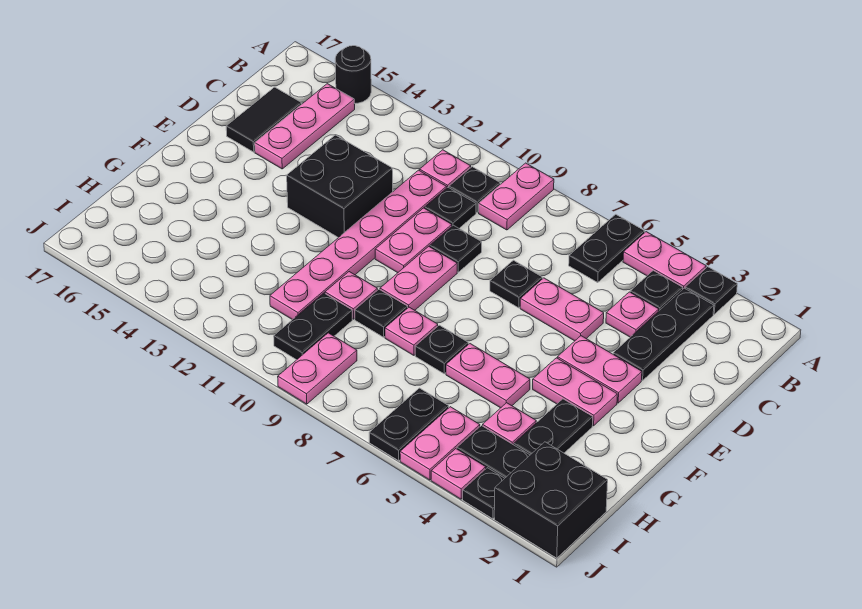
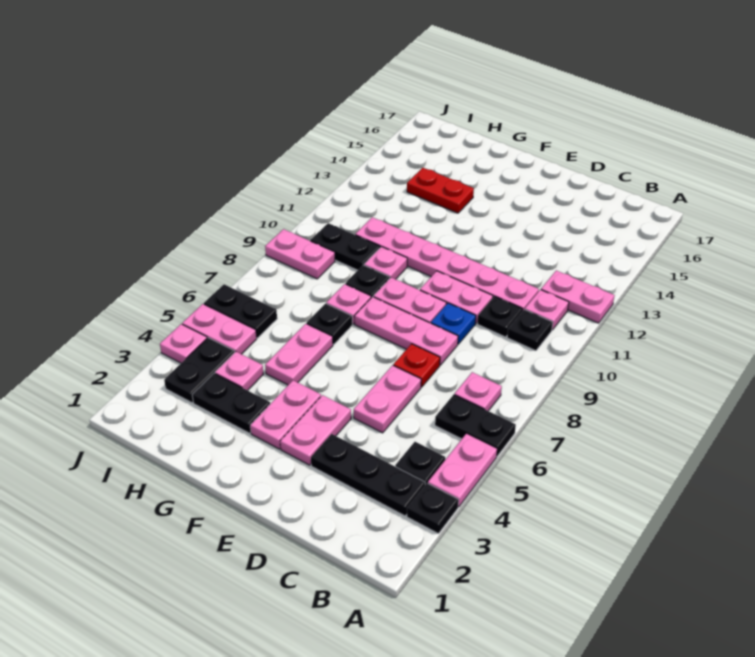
pink plate A9:B9 level 1 -> pink plate A12:B12 level 1
black round brick A15 level 1 -> none
pink plate B15:D15 level 1 -> pink plate D8:F8 level 1
pink plate C4 level 1 -> pink plate B7 level 1
black tile C16:D16 level 1 -> none
black plate D7 level 1 -> red plate D7 level 1
black plate D9 level 1 -> blue plate D9 level 1
black brick D12:E13 level 1 -> none
none -> red plate G14:H14 level 1
black brick I1:J2 level 1 -> none
black plate J3 level 1 -> none

